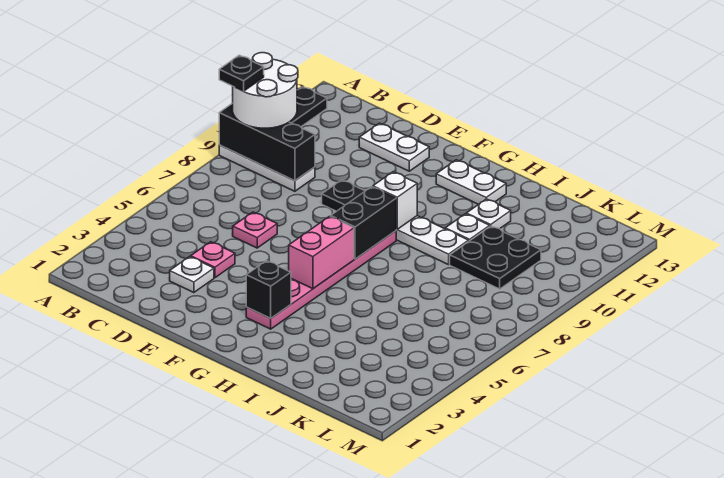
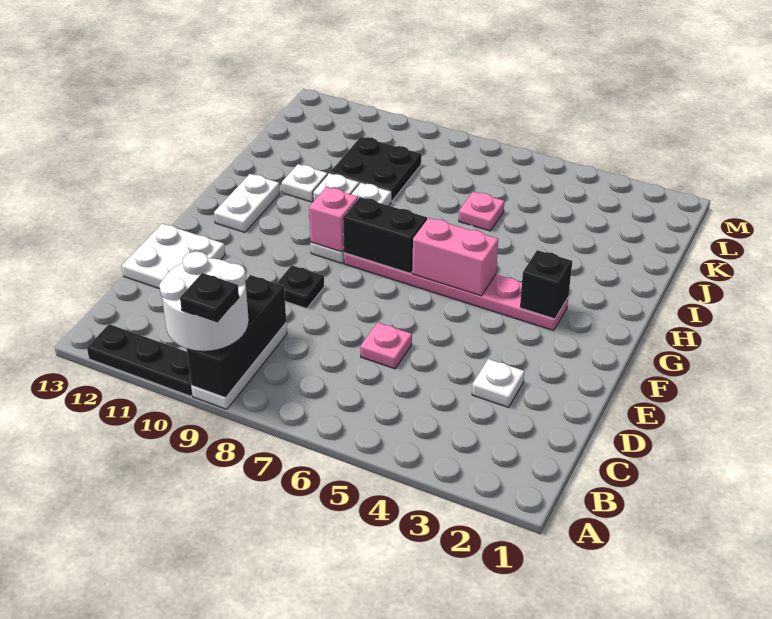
pink plate D4 level 1 -> pink plate J6 level 1
white plate D12:E12 level 1 -> white plate D12:E13 level 1
white brick G9 level 2 -> pink brick G9 level 2

